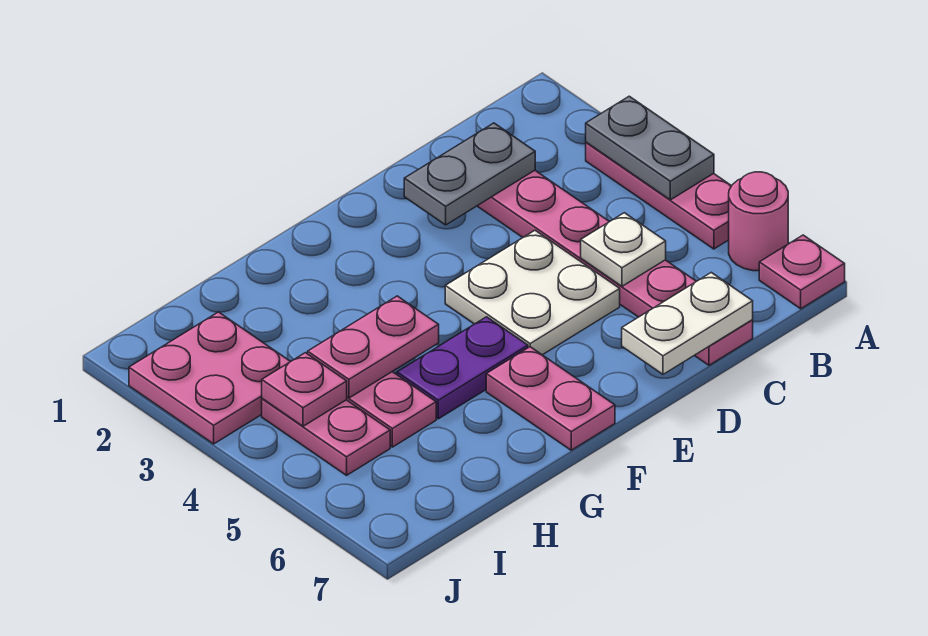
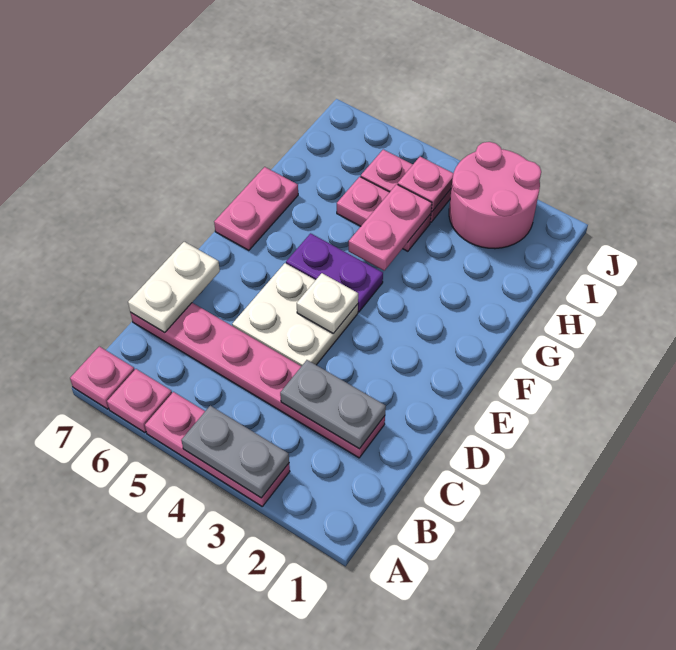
pink round brick A6 level 1 -> pink plate A6 level 1
grey plate C2:D2 level 2 -> grey plate C2:C3 level 2
white plate C5 level 2 -> white plate E4 level 2
purple plate F5:G5 level 1 -> purple plate F4:F5 level 1
pink plate F6:F7 level 1 -> pink plate F7:G7 level 1
pink plate I2:J3 level 1 -> pink round brick I2:J3 level 1

